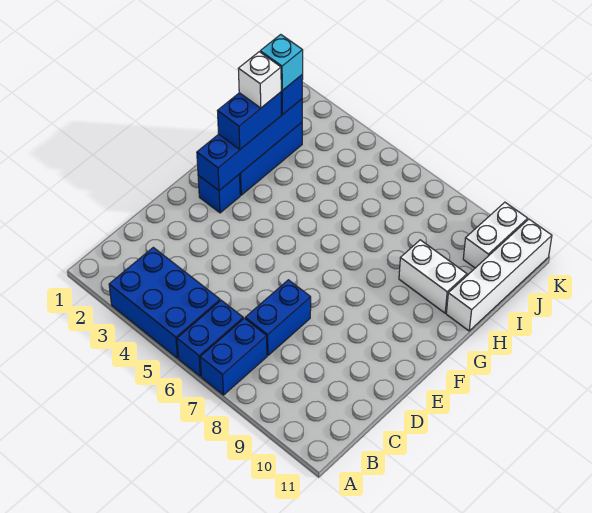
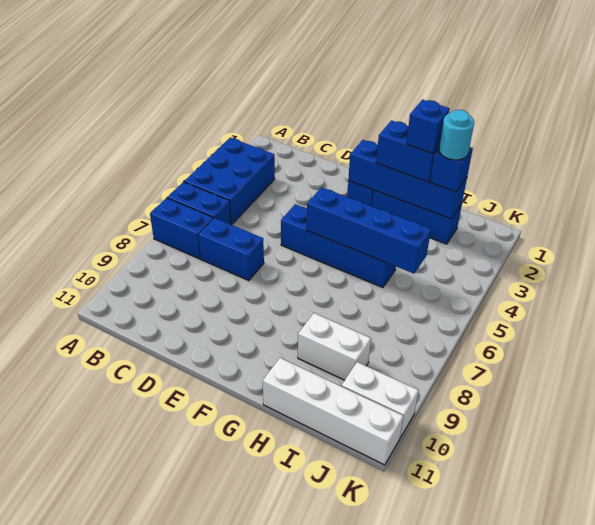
none -> blue brick E5:H5 level 1
none -> blue brick F5:I5 level 2
white brick H2 level 4 -> blue brick H2 level 4
white brick H9:H10 level 1 -> white brick H9:I9 level 1
cyan brick I2 level 4 -> cyan round brick I2 level 4

